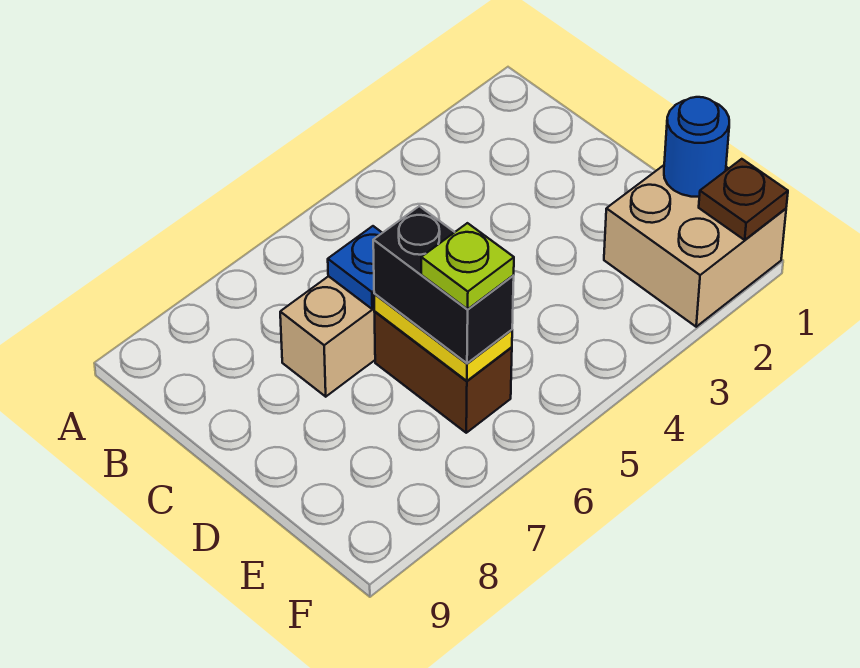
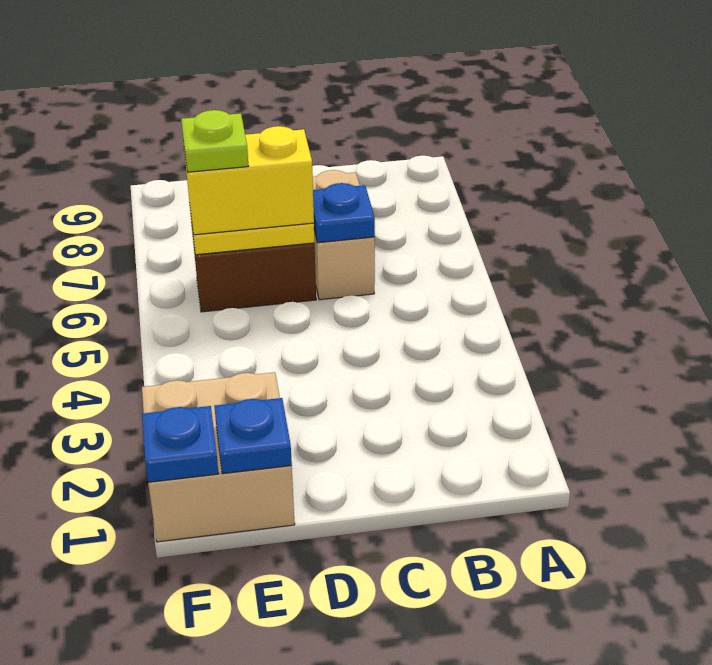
black brick D6:E6 level 3 -> yellow brick D6:E6 level 3
blue round brick E1 level 2 -> blue plate E1 level 2
brown plate F1 level 2 -> blue plate F1 level 2

